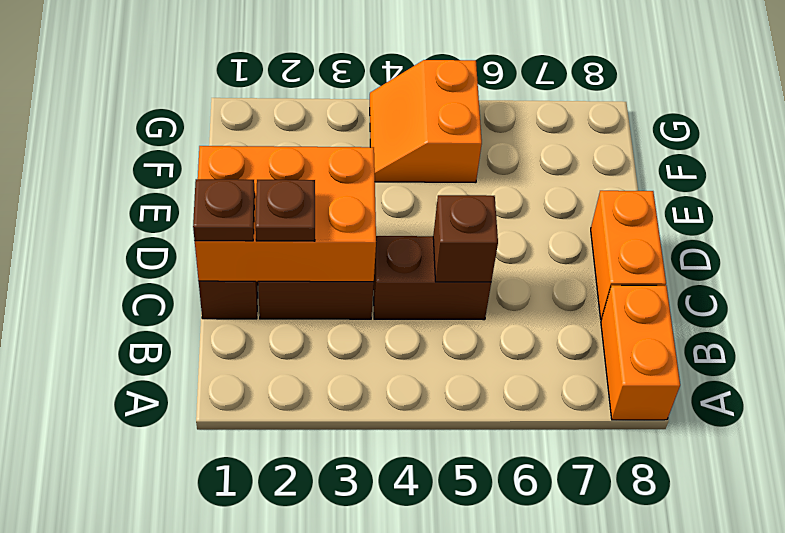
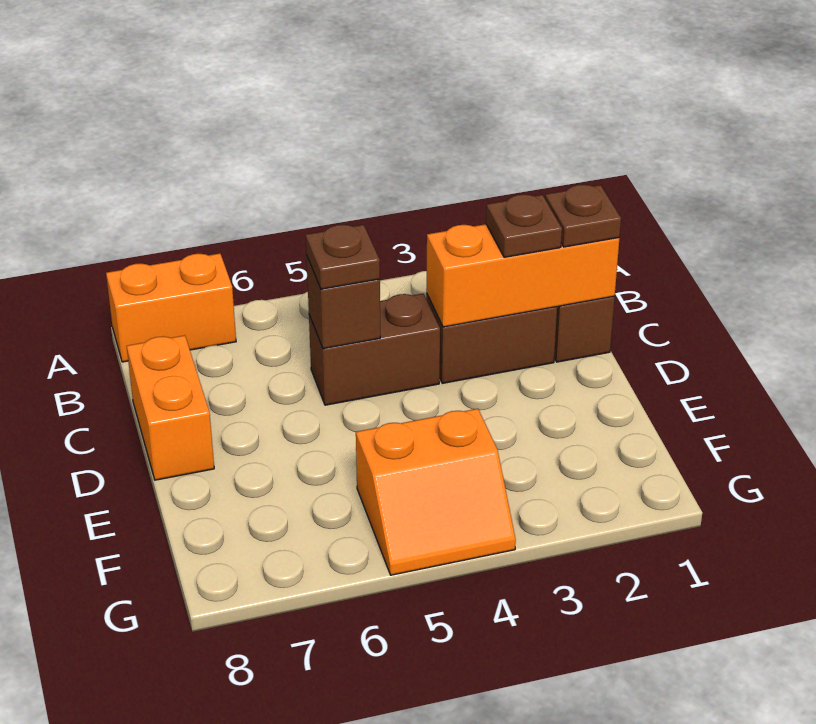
orange brick A8:B8 level 1 -> orange brick A7:A8 level 1
orange brick C1:D3 level 2 -> orange brick C1:C3 level 2
none -> brown plate C5 level 3
orange slope F4:G5 level 1 top 5 -> orange slope F4:G5 level 1 top F

